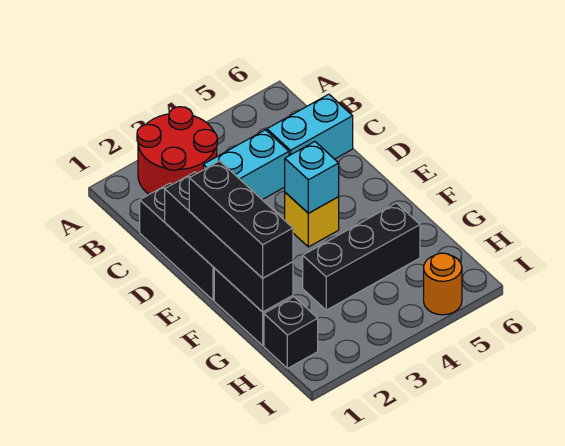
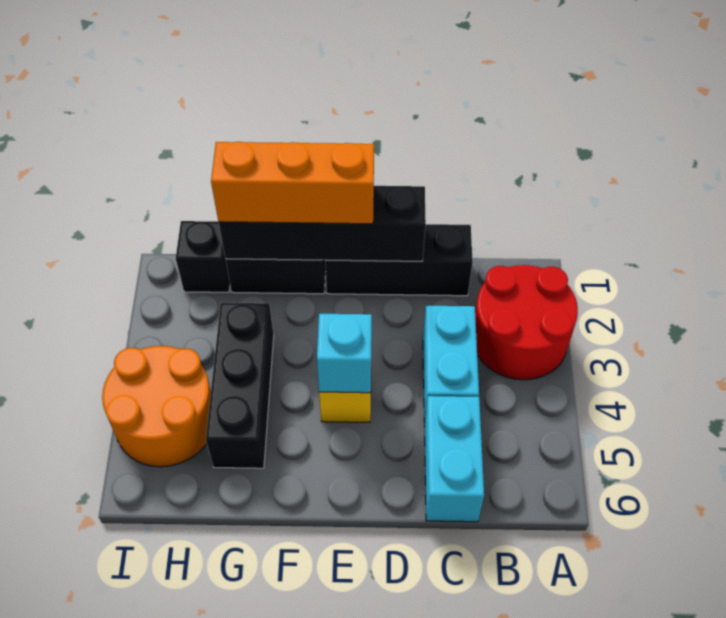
black brick E1:G1 level 3 -> orange brick E1:G1 level 3
orange round brick I5 level 1 -> orange round brick H4:I5 level 1

